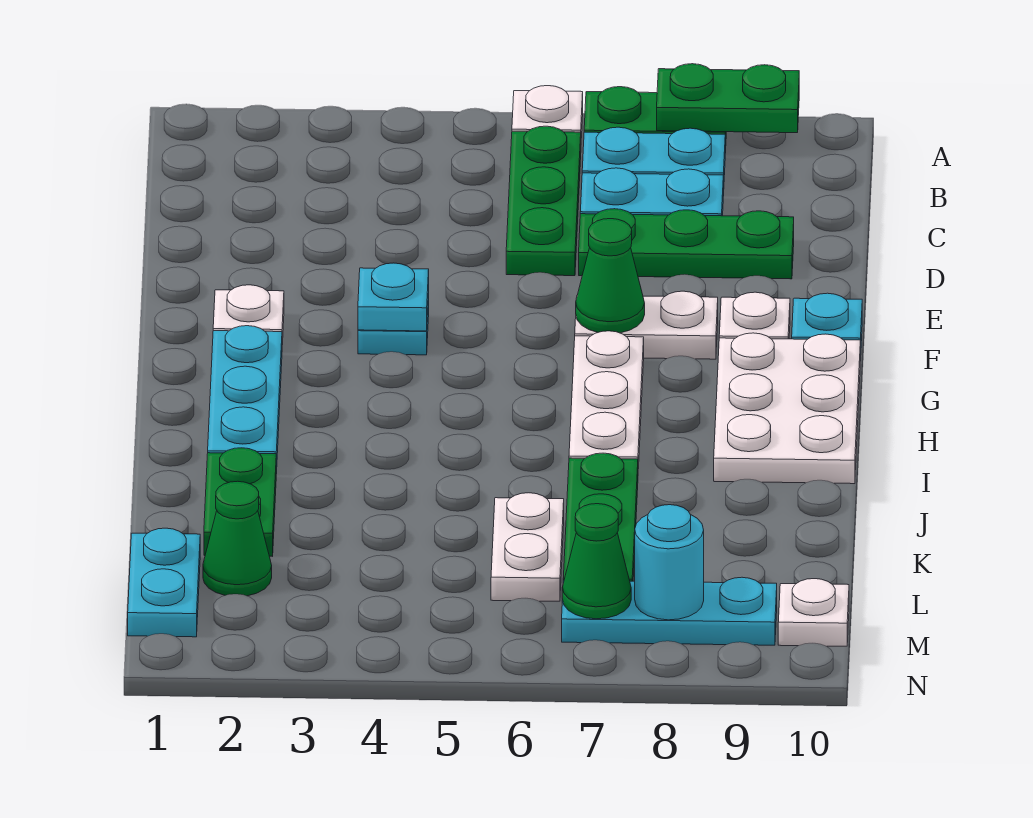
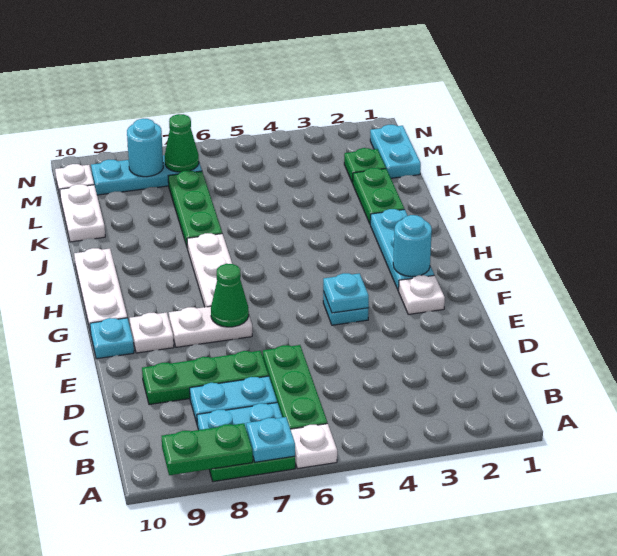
none -> cyan plate A7 level 2
none -> cyan round brick G2 level 2
white plate G9:I10 level 1 -> white plate G10:I10 level 1
white plate K6:L6 level 1 -> white plate K10:L10 level 1
green cone L2 level 1 -> green plate L2 level 1

